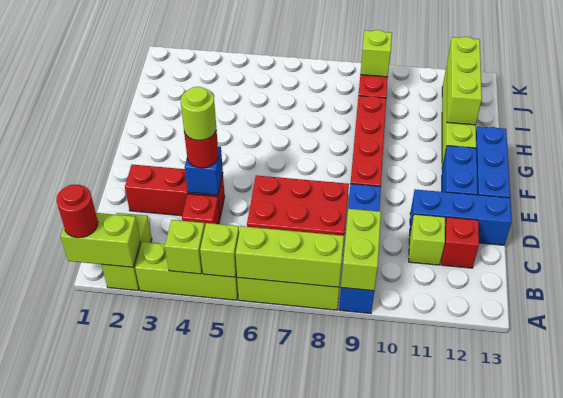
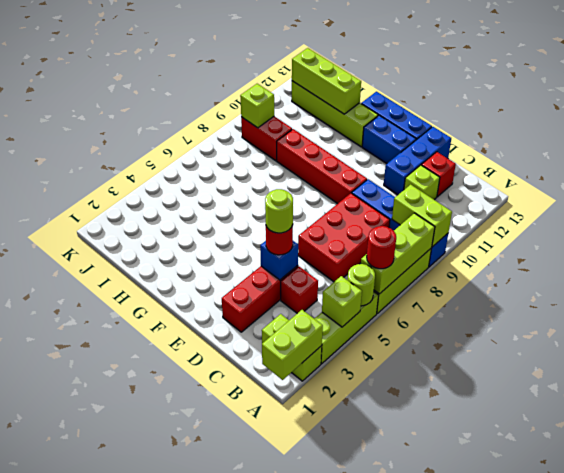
red round brick A1 level 3 -> red round brick A6 level 3
lime brick A5 level 2 -> lime round brick A5 level 2

